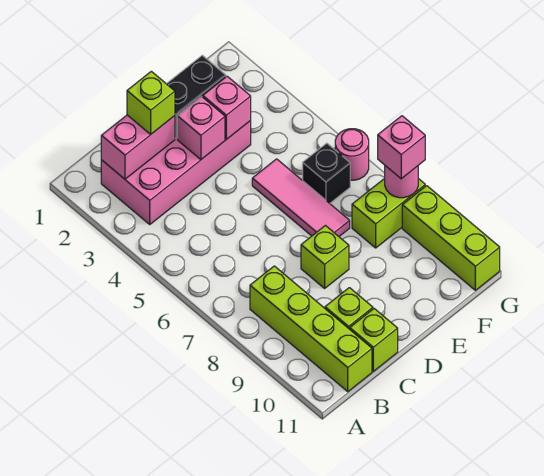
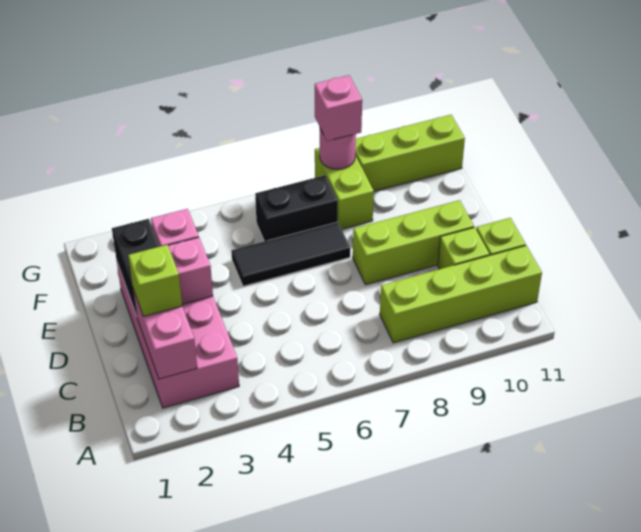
lime brick D8 level 1 -> lime brick D8:D10 level 1
pink tile E5:E7 level 1 -> black tile E5:E7 level 1
black brick F6 level 1 -> black brick F6:F7 level 1
pink round brick G6 level 1 -> none

